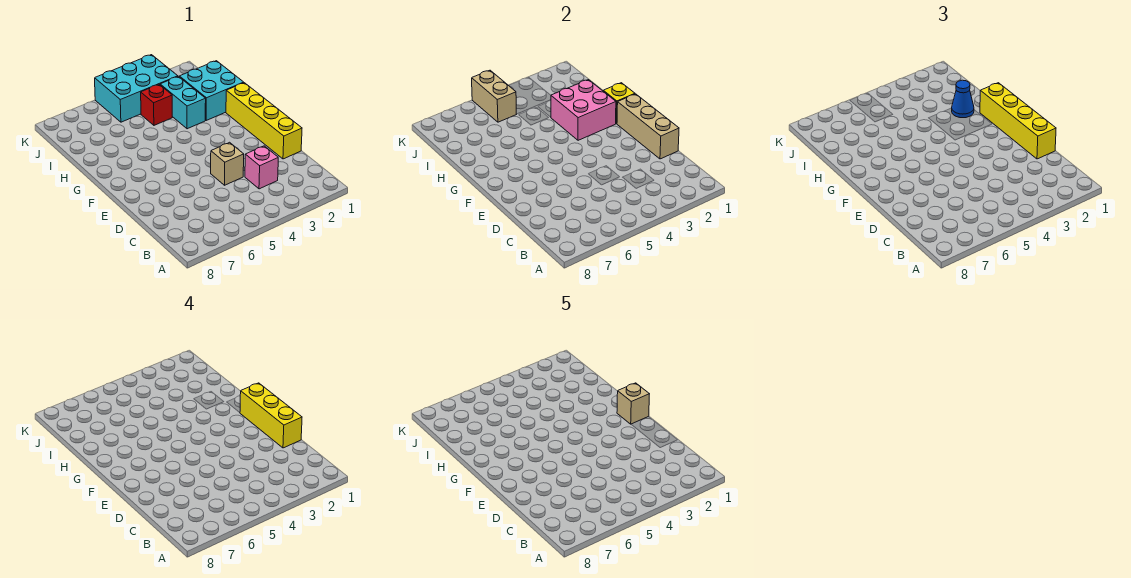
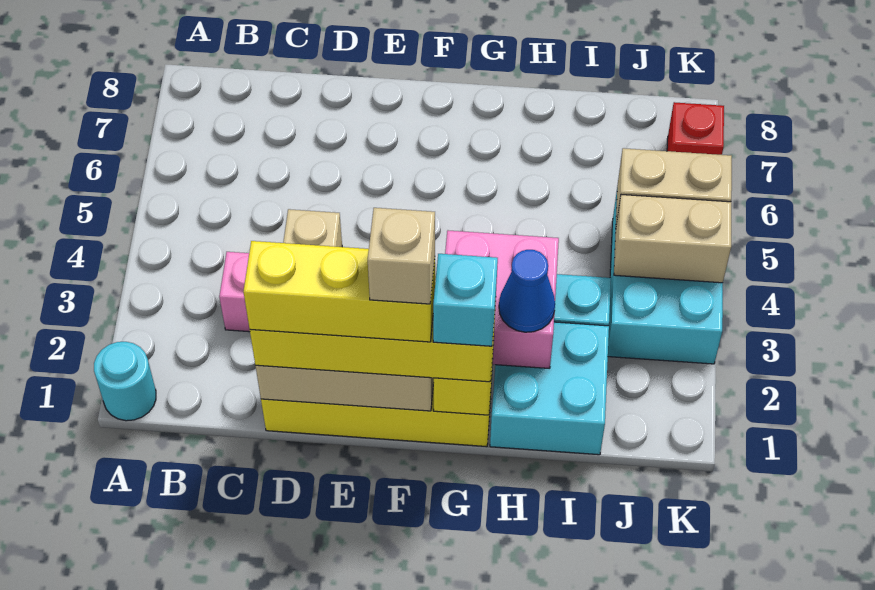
none -> cyan round brick A1 level 1
none -> cyan brick G1 level 4
red brick I4 level 1 -> red brick K7 level 1
none -> tan brick J4:K4 level 2

